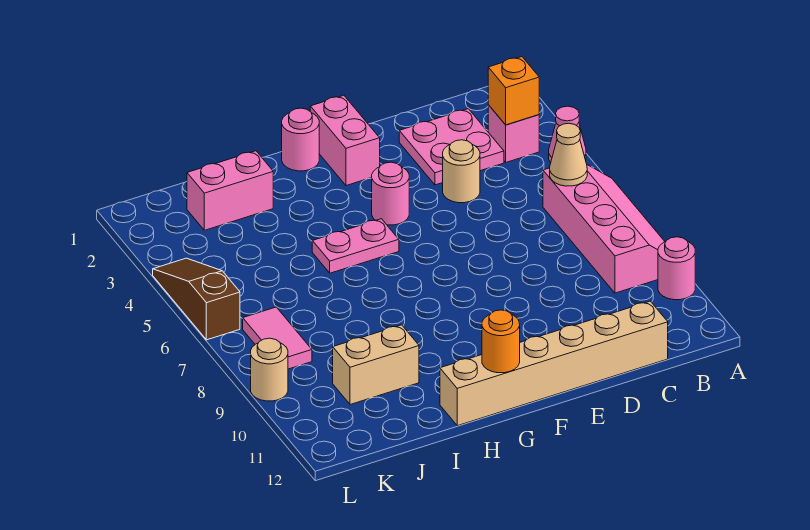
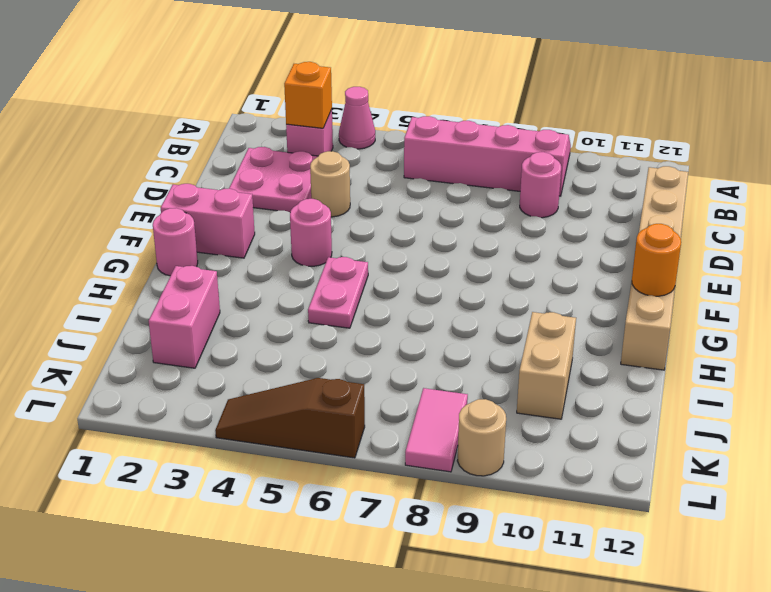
pink round brick A10 level 1 -> pink round brick C9 level 1
tan cone B6 level 2 -> none
pink tile K7:K8 level 1 -> pink tile K8:L8 level 1

